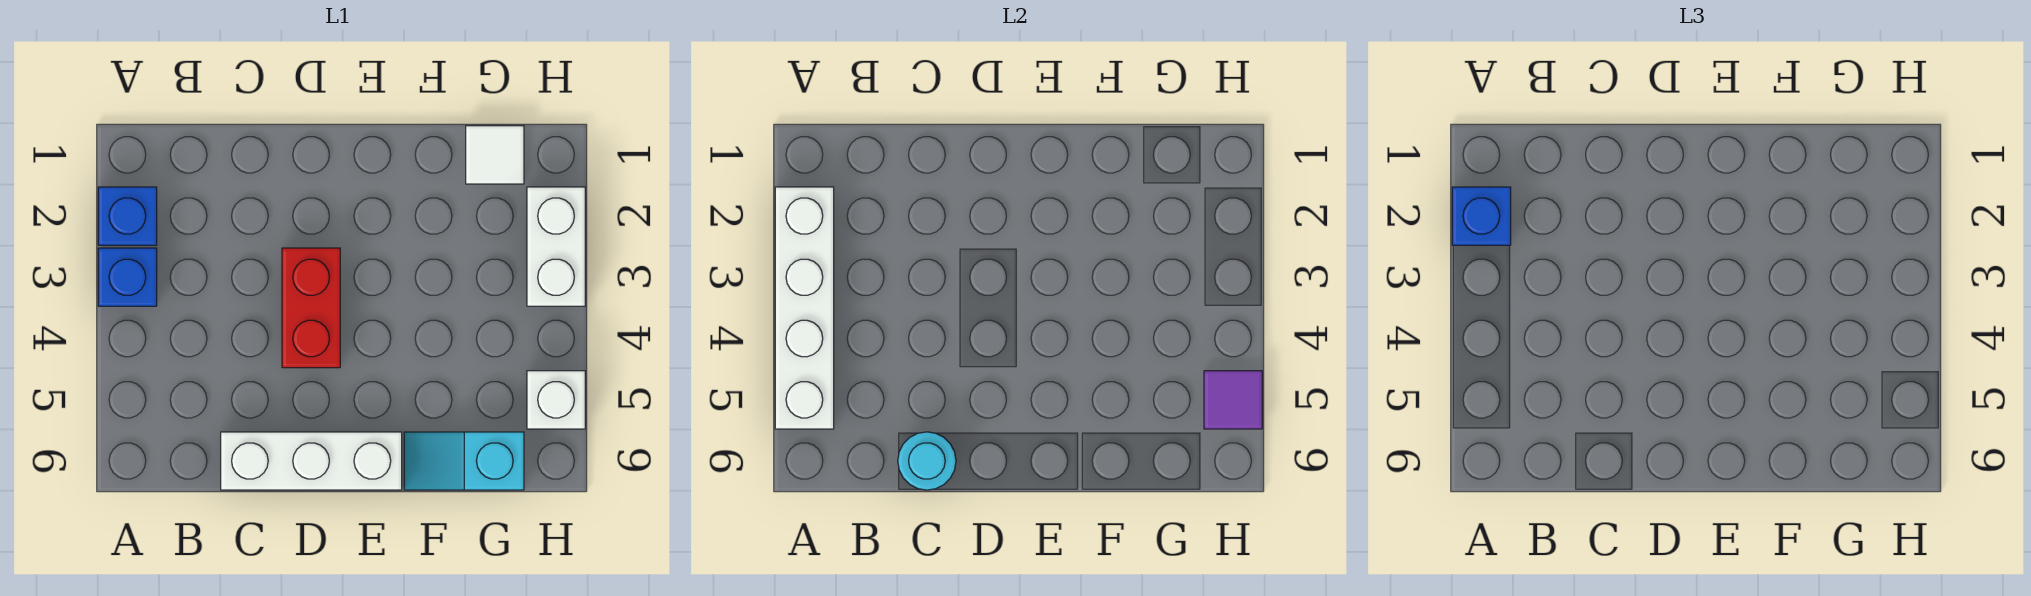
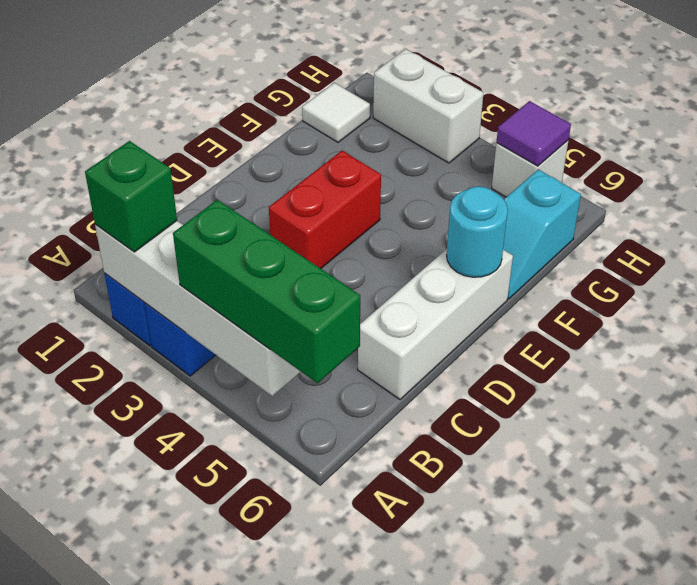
blue brick A2 level 3 -> green brick A2 level 3
none -> green brick A4:A6 level 3
cyan round brick C6 level 2 -> cyan round brick E6 level 2
red brick D3:D4 level 1 -> red brick D3:E3 level 1

